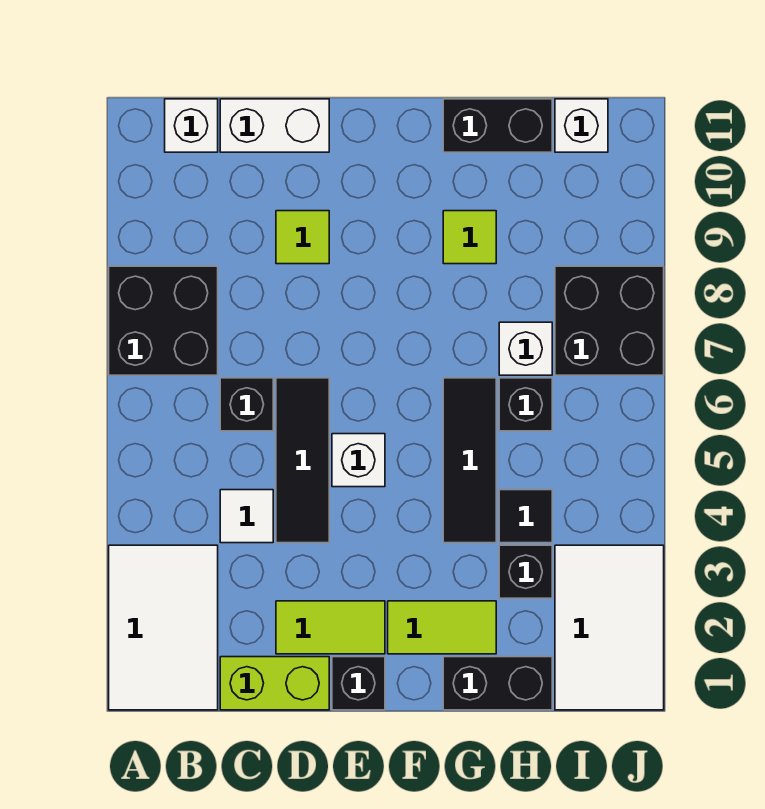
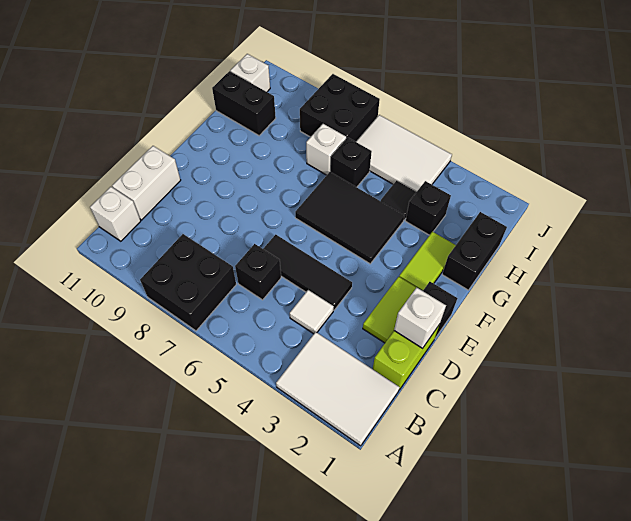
lime tile D9 level 1 -> none
white brick E5 level 1 -> white brick D1 level 2
black tile G4:G6 level 1 -> black tile F4:G6 level 1
lime tile G9 level 1 -> none
black brick G11:H11 level 1 -> black brick H10:H11 level 1
white tile I1:J3 level 1 -> white tile I4:J6 level 1

